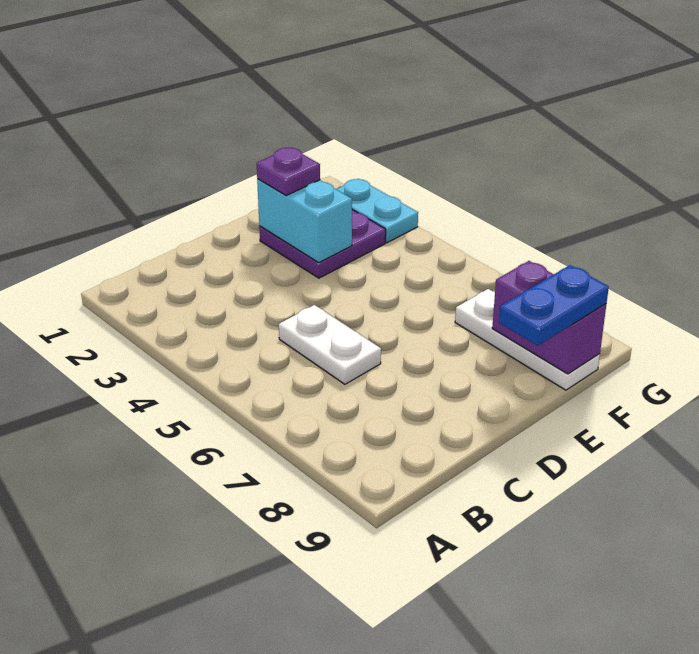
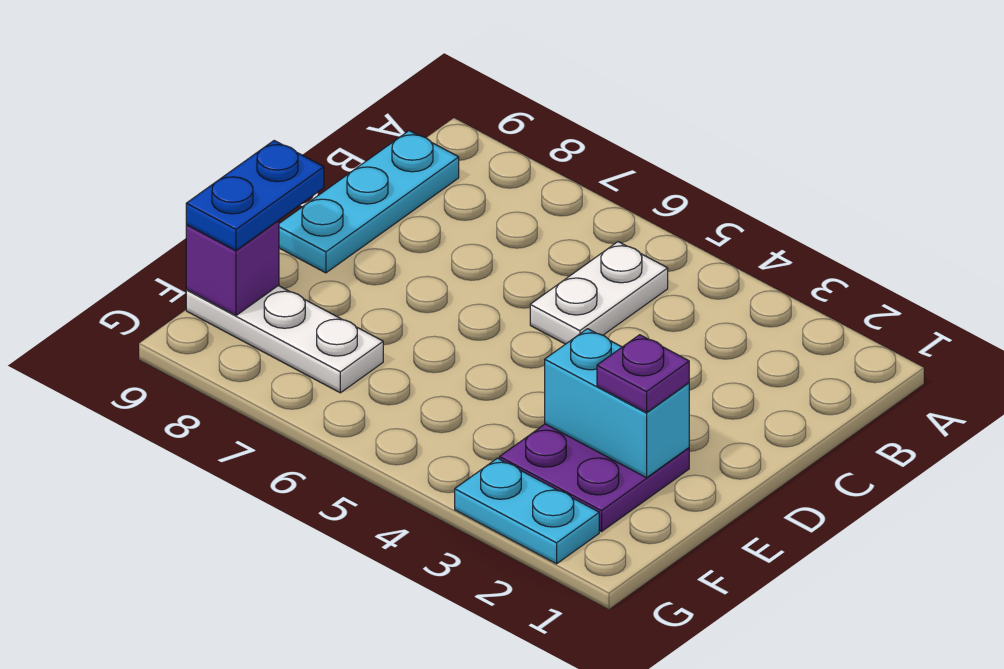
none -> cyan plate B9:D9 level 1
white plate C5:C6 level 1 -> white plate B5:C5 level 1
purple brick F8:F9 level 2 -> purple brick F9 level 2

